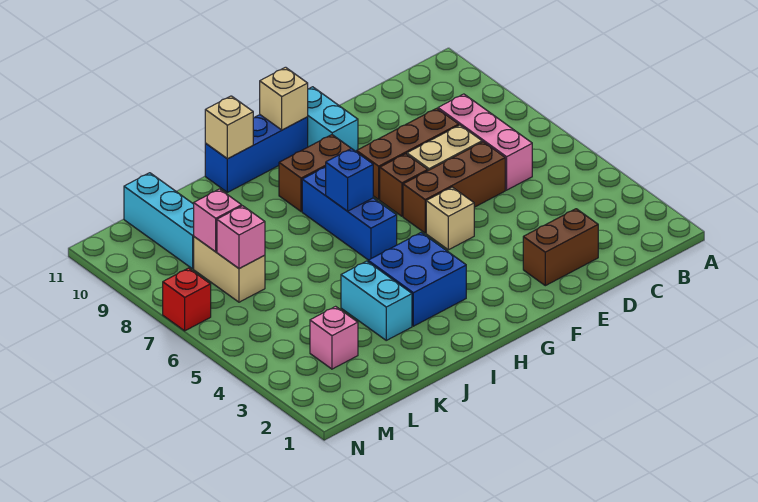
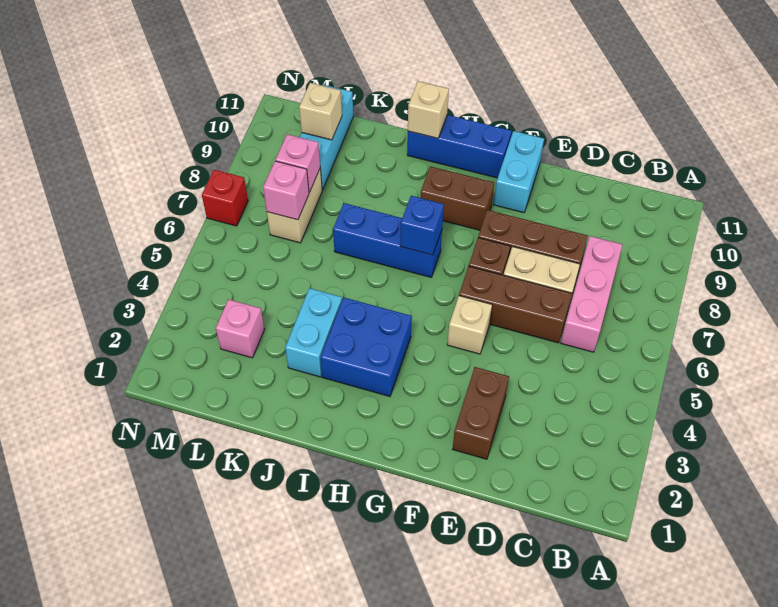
brown brick D2:E2 level 1 -> brown brick E2:E3 level 1
tan brick G11 level 2 -> tan brick L10 level 2
blue brick H6:H8 level 1 -> blue brick H7:J7 level 1

